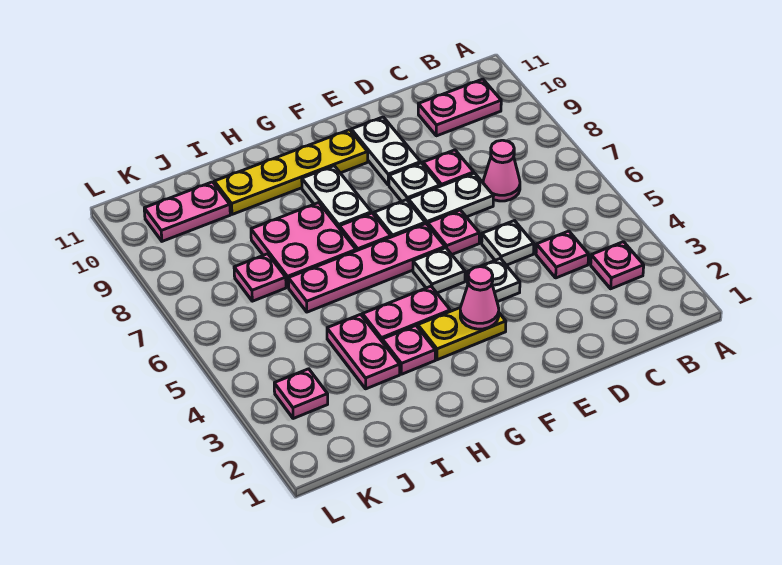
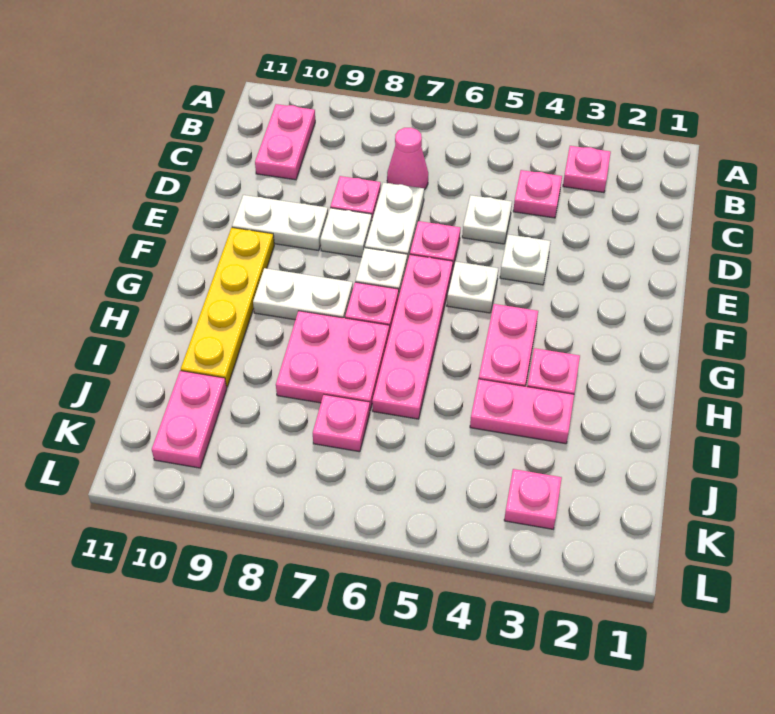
yellow plate F3:G3 level 1 -> none
pink cone F3 level 2 -> none

